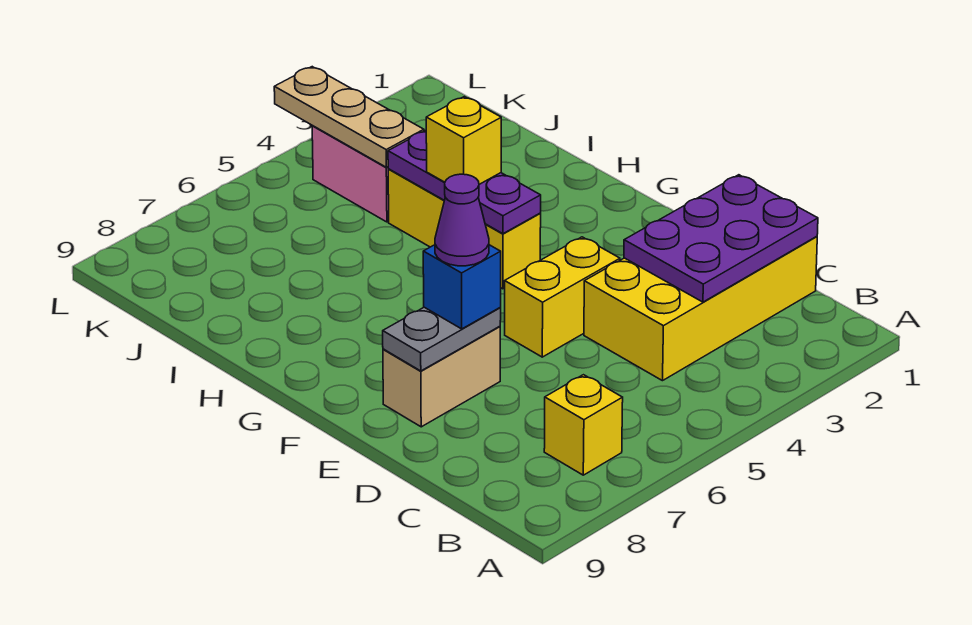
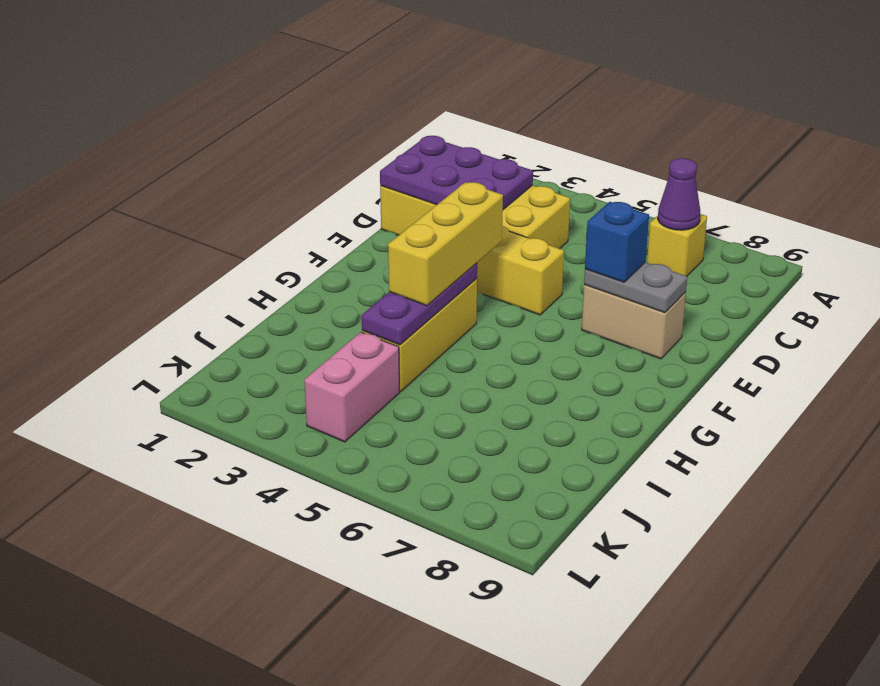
purple cone E7 level 4 -> purple cone B7 level 2
yellow brick H4 level 3 -> yellow brick F4:H4 level 3
tan plate J4:L4 level 2 -> none

